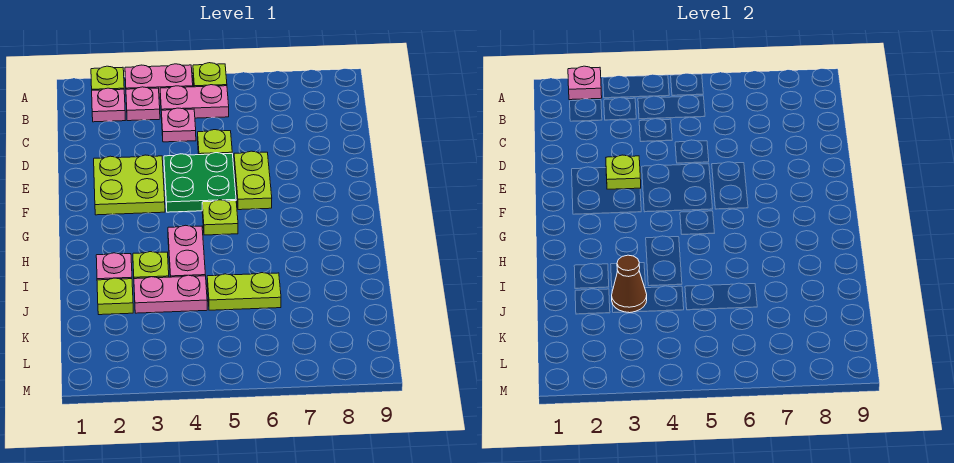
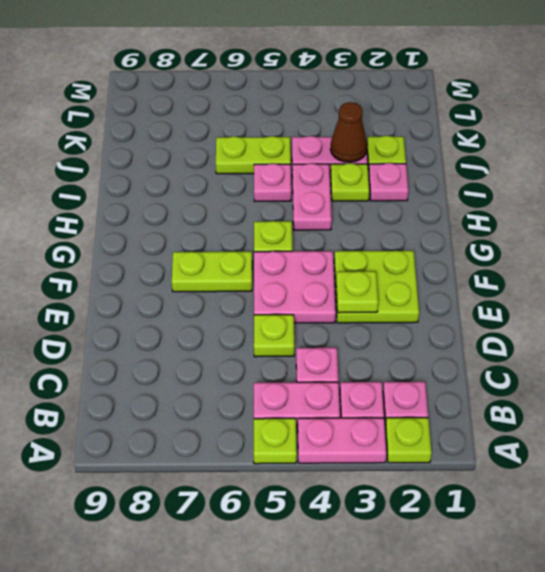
pink plate A2 level 2 -> pink plate I5 level 1
green plate E4:F5 level 1 -> pink plate E4:F5 level 1
lime plate E6:F6 level 1 -> lime plate F6:F7 level 1

